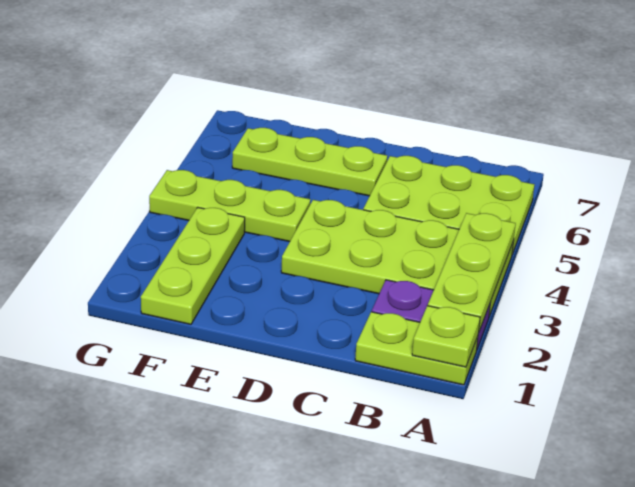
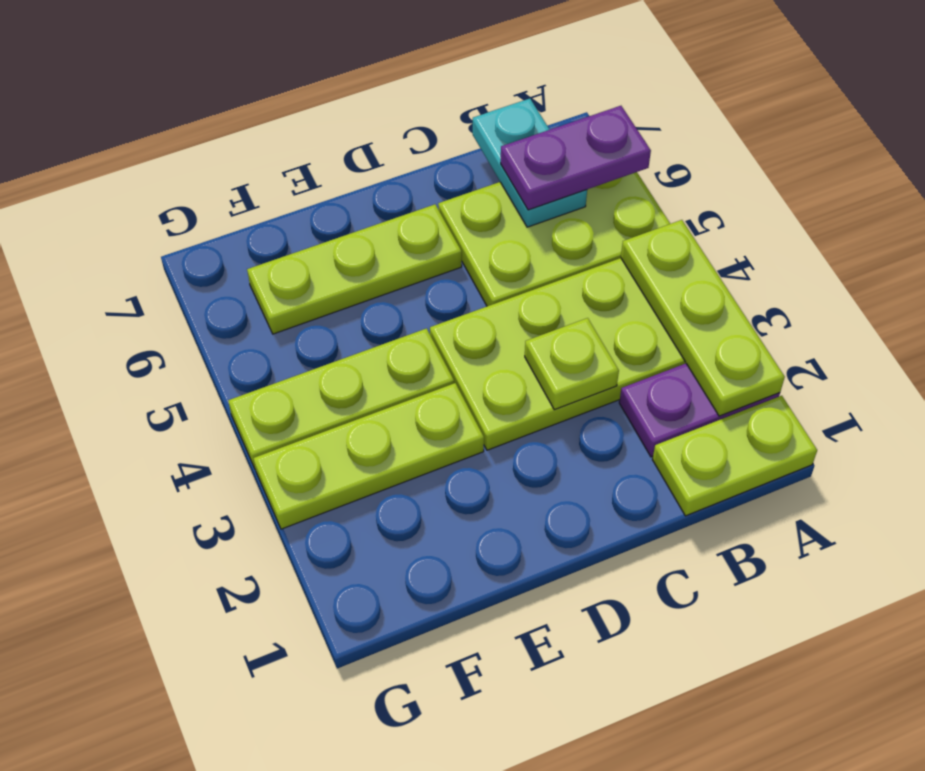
lime plate A1 level 2 -> lime plate C3 level 2
none -> purple plate A6:B6 level 3
none -> cyan plate B6:B7 level 2
lime plate F1:F3 level 1 -> lime plate E3:G3 level 1

